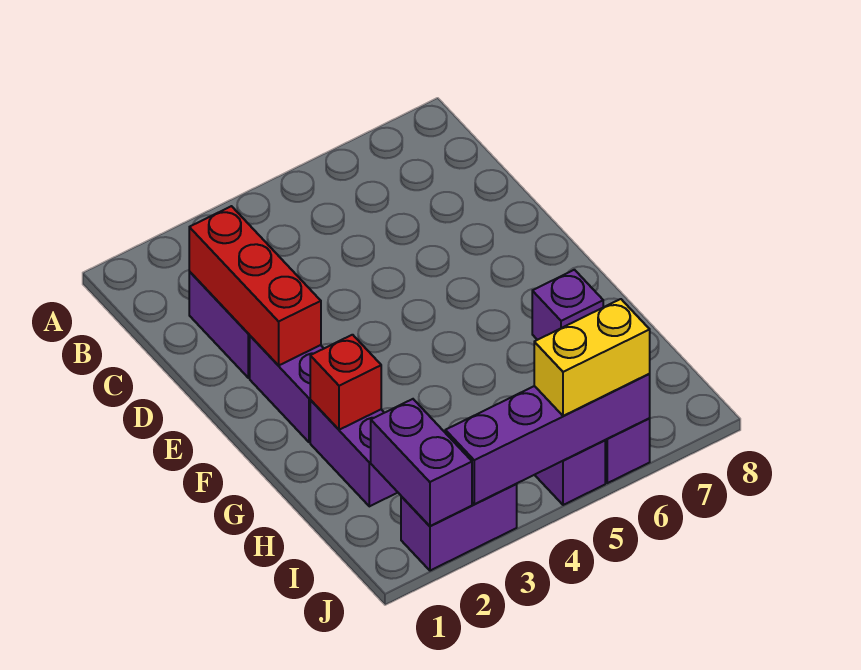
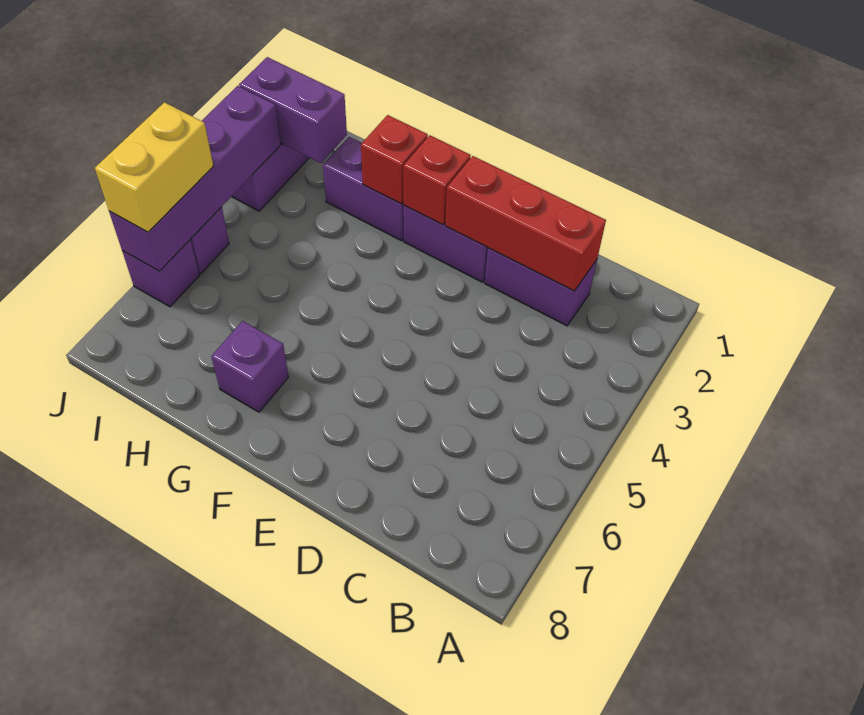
none -> red brick F2 level 2

